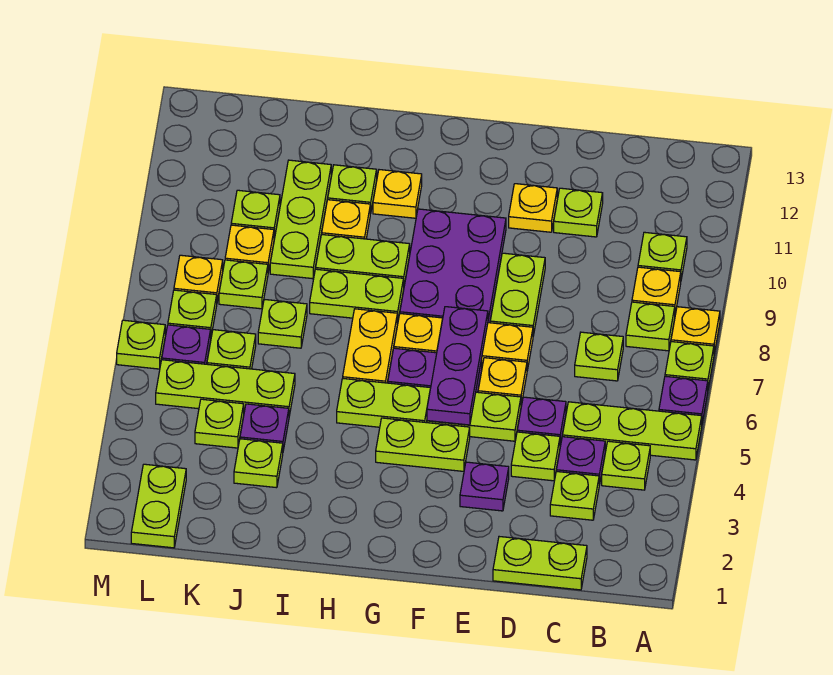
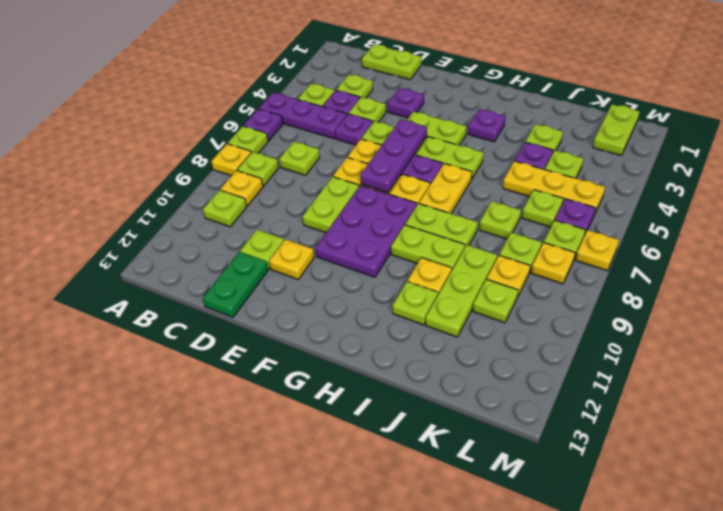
lime plate A5:C5 level 1 -> purple plate A5:C5 level 1
none -> green plate D12:D13 level 1
none -> purple plate H3 level 1
yellow plate H11 level 1 -> yellow plate M7 level 1
lime plate J5:L5 level 1 -> yellow plate J5:L5 level 1
lime plate M6 level 1 -> none

